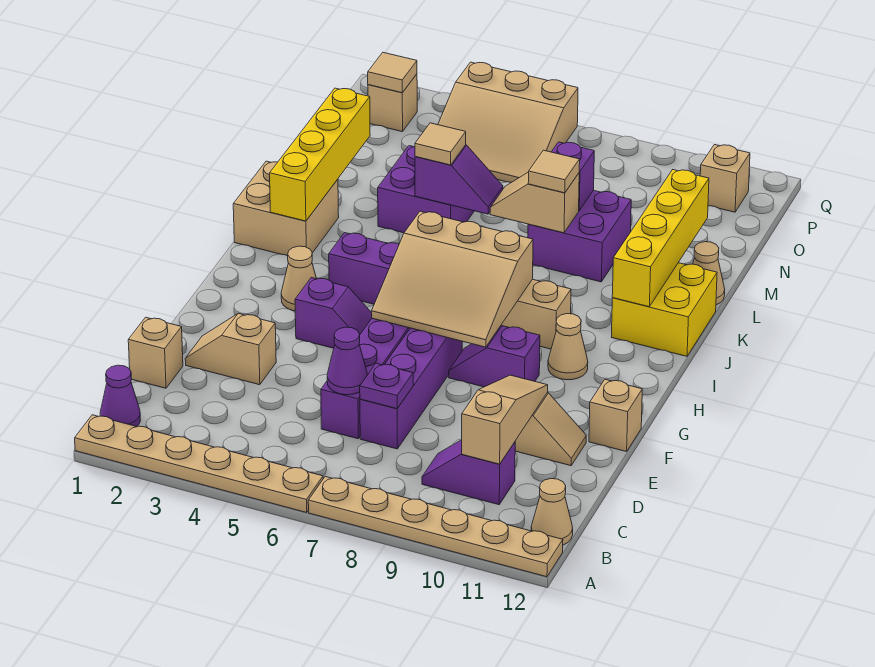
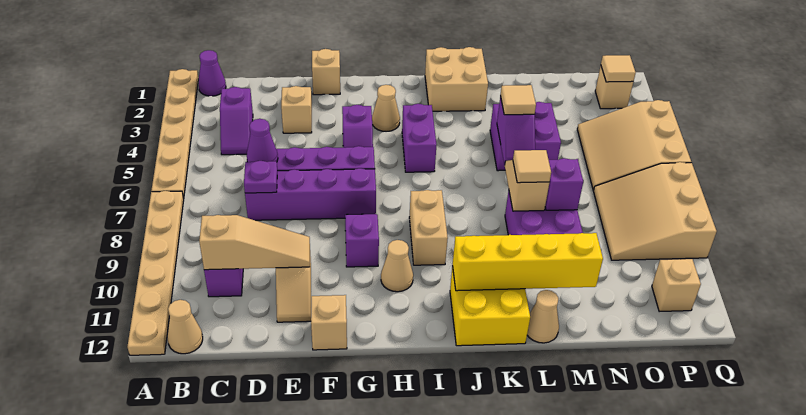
none -> purple slope C3:C4 level 1 top 3
tan brick D1 level 1 -> tan brick F1 level 1
tan slope G6:I8 level 2 top I -> tan slope O7:Q9 level 1 top Q
yellow brick J2:M2 level 2 -> none

